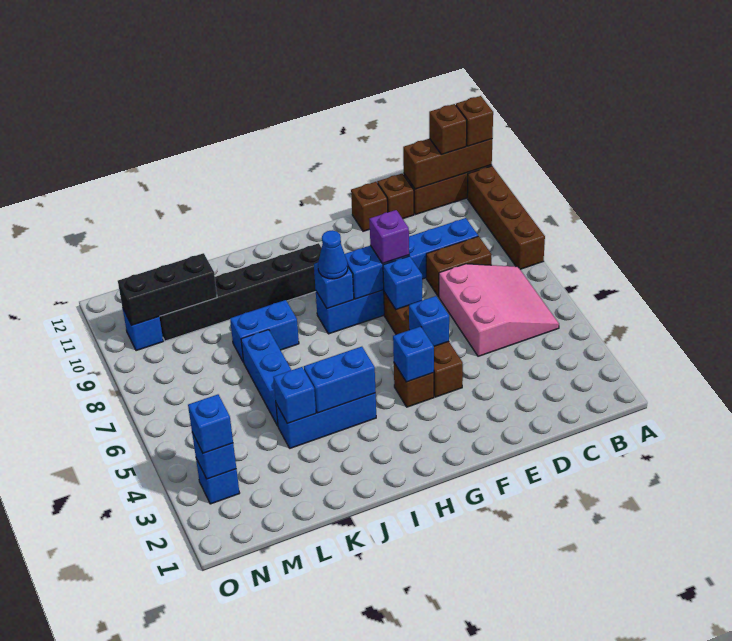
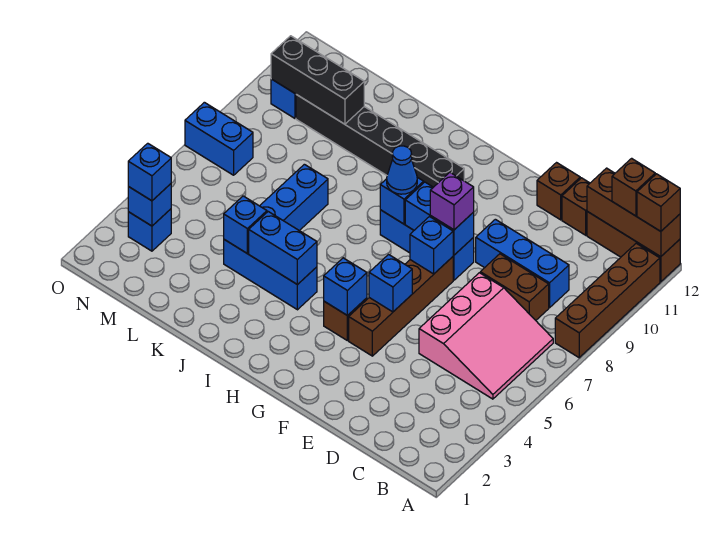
blue brick J8:K8 level 1 -> blue brick N7:O7 level 1

